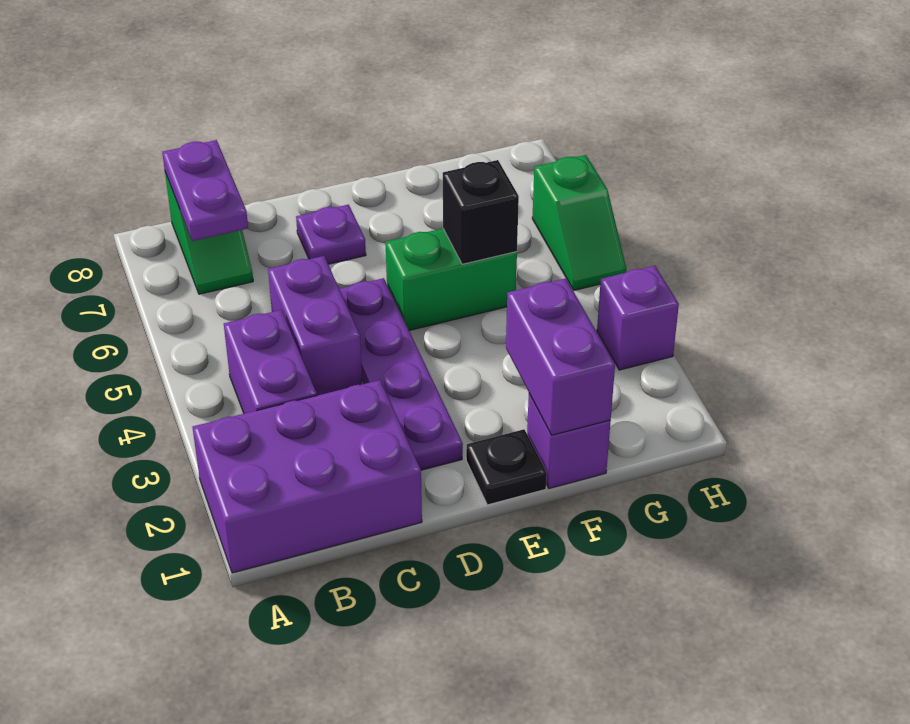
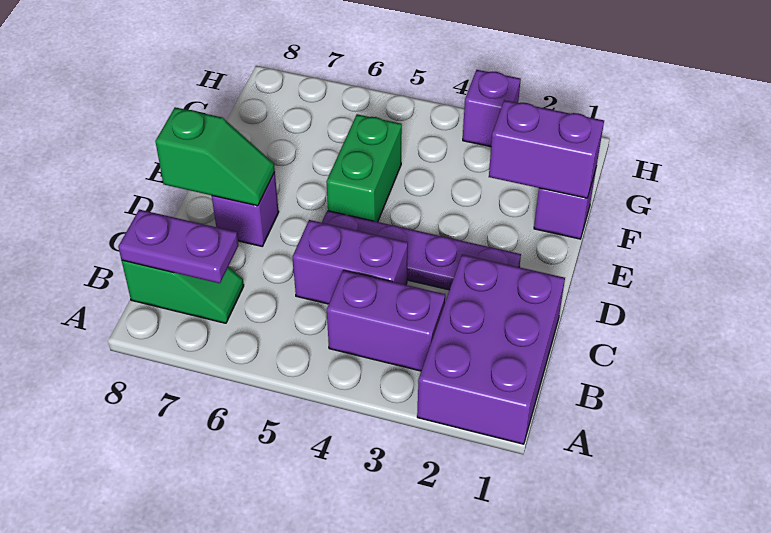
purple plate D7 level 1 -> purple brick D7 level 1
black plate E1 level 1 -> none
black brick F5 level 2 -> none
green slope H5:H6 level 1 top 6 -> green slope D7:D8 level 2 top 8

